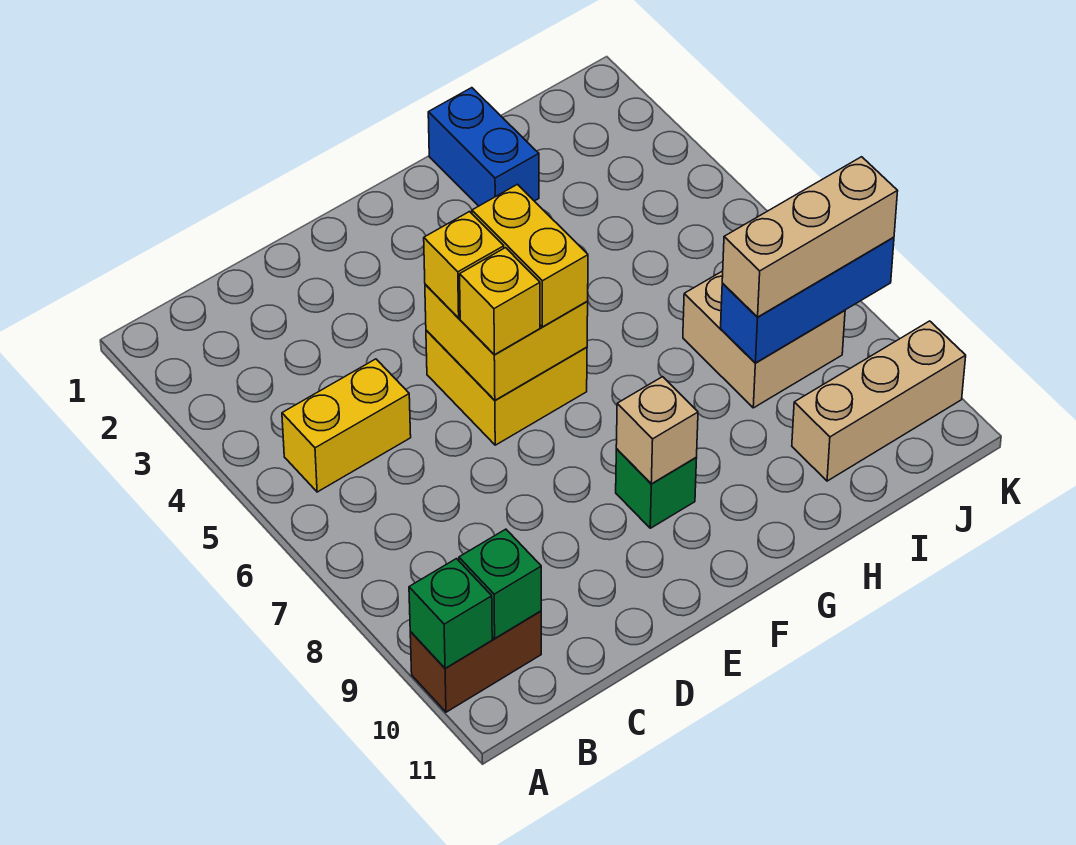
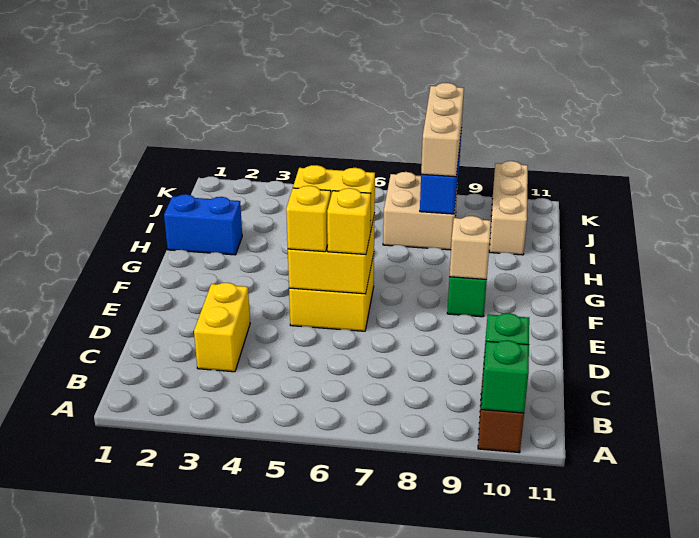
yellow brick B5:C5 level 1 -> yellow brick C3:D3 level 1

